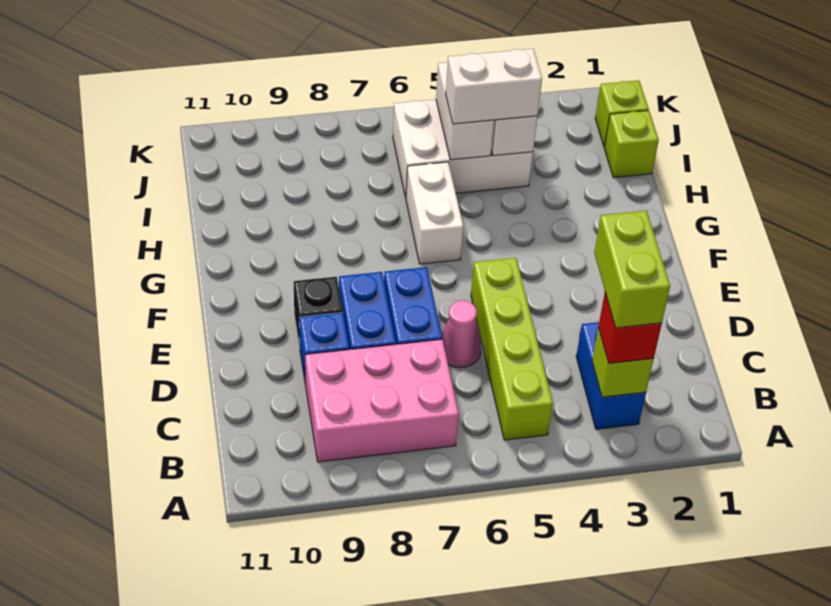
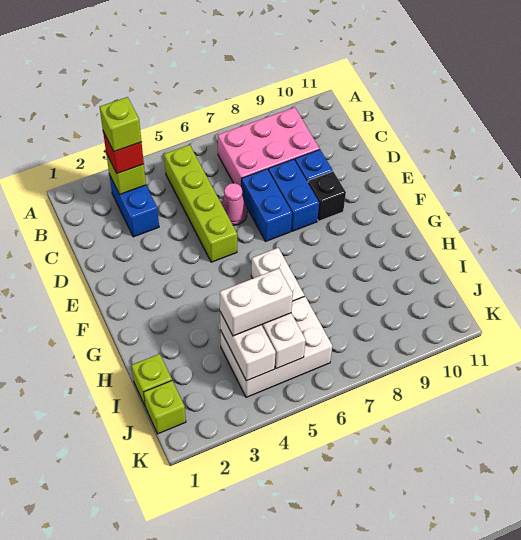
lime brick B3:C3 level 4 -> lime brick B3 level 4

